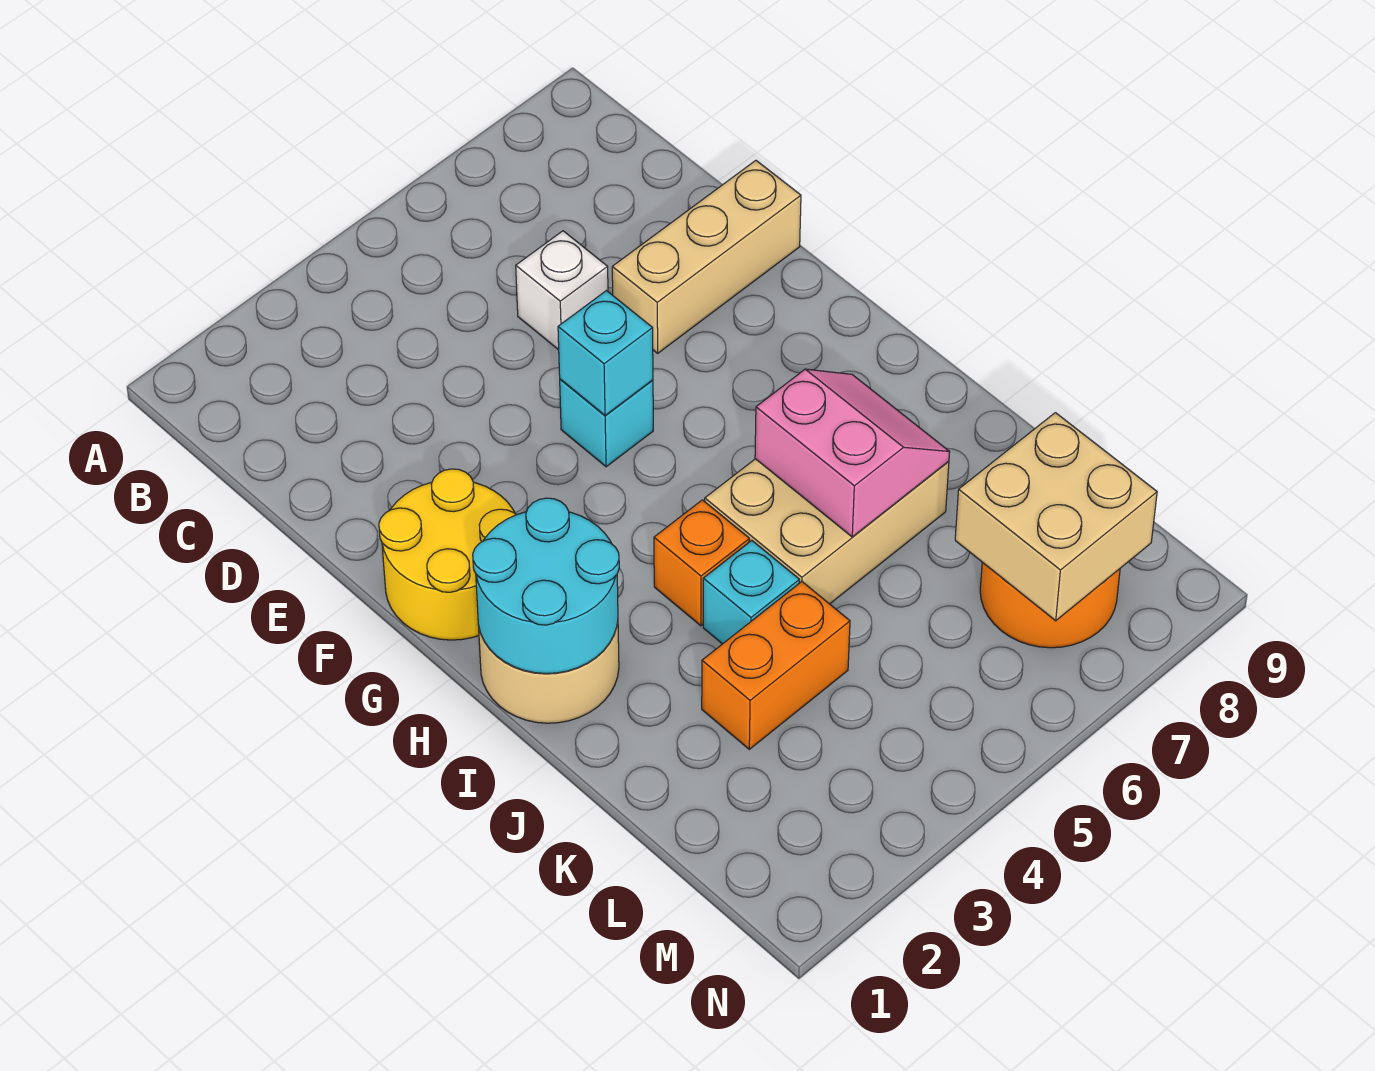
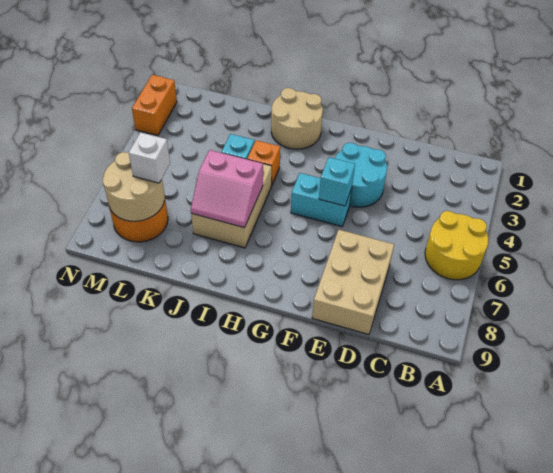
white brick D6 level 1 -> white brick L7 level 3
tan brick E7:E9 level 1 -> tan brick D7:E9 level 1
yellow round brick F1:G2 level 1 -> yellow round brick A5:B6 level 1
cyan brick F5 level 1 -> cyan brick F5:G5 level 1
cyan round brick H1:I2 level 2 -> cyan round brick E3:F4 level 1
orange brick K3:K4 level 1 -> orange brick N2:N3 level 1
tan brick L7:M8 level 2 -> tan round brick L7:M8 level 2

